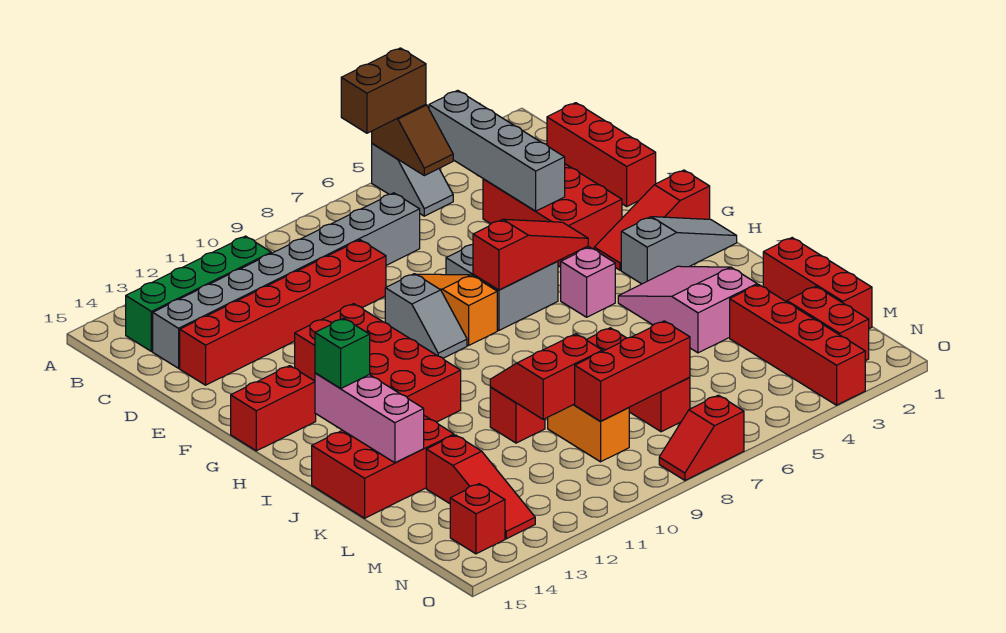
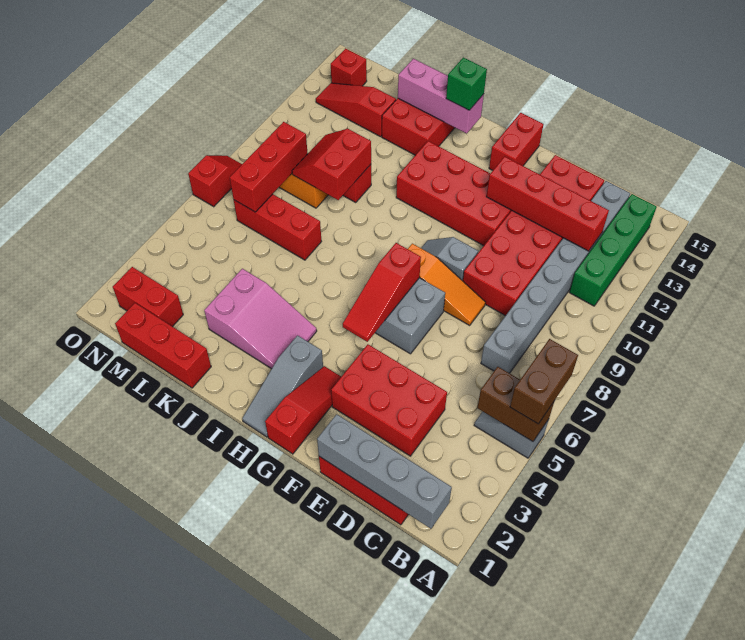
brown slope A5:B5 level 2 top A -> brown brick A5:B5 level 2
grey brick B4:E4 level 2 -> grey brick B1:E1 level 2
red brick D9:D14 level 1 -> red brick D9:E14 level 1
pink brick H5 level 1 -> none
red slope K9:L10 level 2 top L -> red slope K9:L10 level 2 top K
red brick L3:O3 level 1 -> red brick C12:F12 level 2

